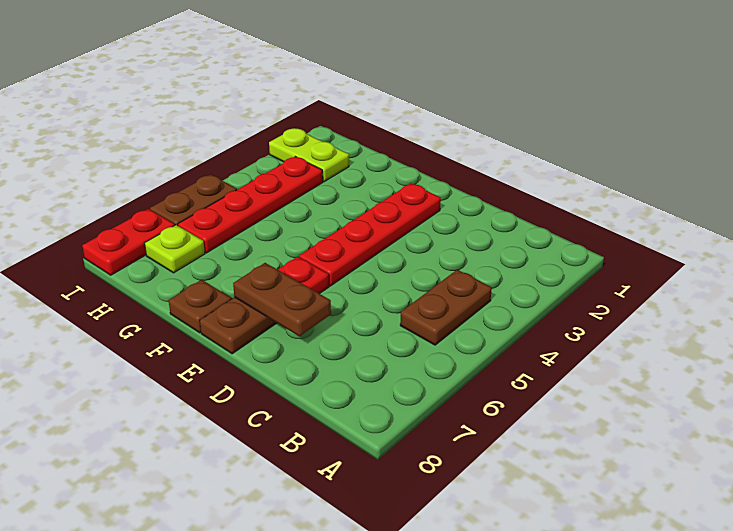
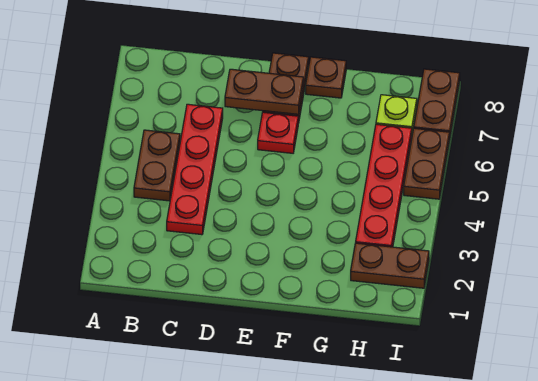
red plate E2:E5 level 1 -> red plate C3:C6 level 1
lime plate H2:I2 level 1 -> brown plate H2:I2 level 1
red plate I7:I8 level 1 -> brown plate I7:I8 level 1

